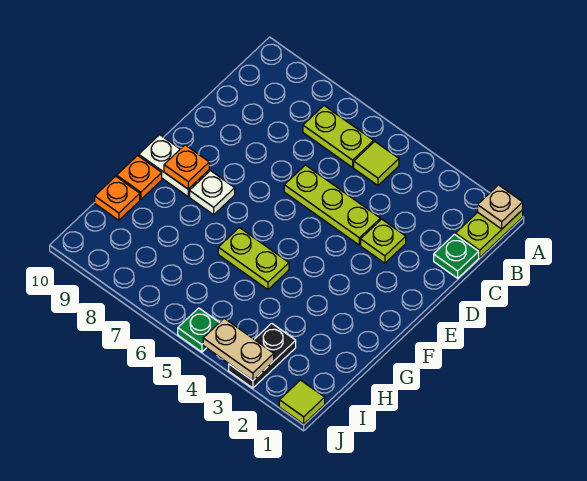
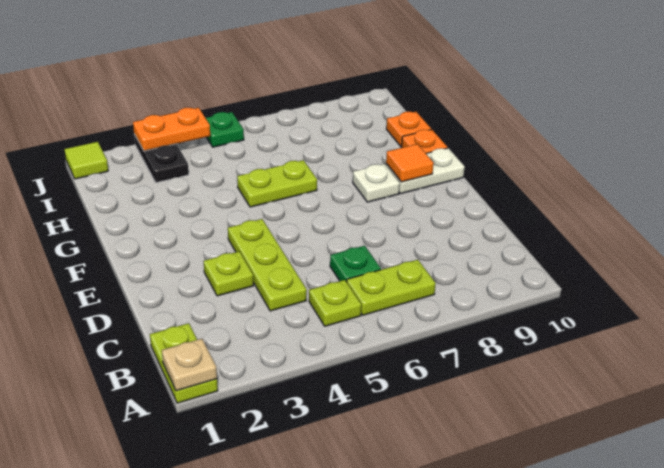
lime tile B5 level 1 -> lime plate B5 level 1
green plate C1 level 1 -> green plate C6 level 1
lime plate D4:D6 level 1 -> lime plate C4:E4 level 1
orange plate F9 level 2 -> orange tile F9 level 2
tan plate J3:J4 level 2 -> orange plate J3:J4 level 2

